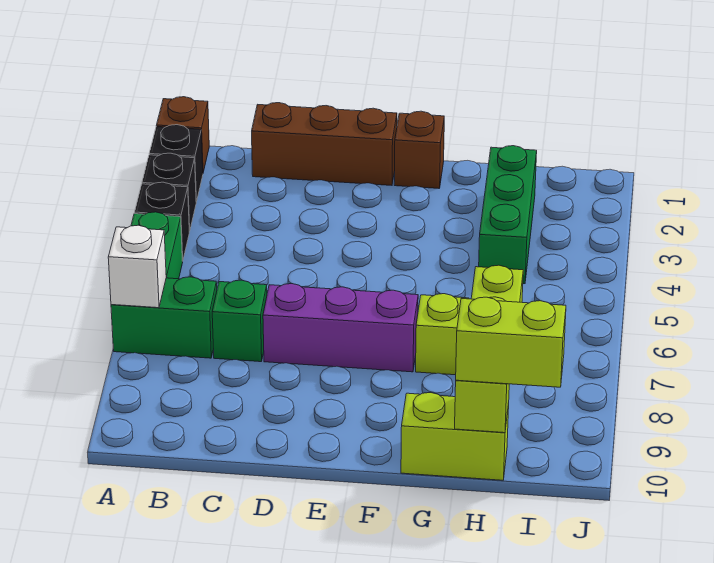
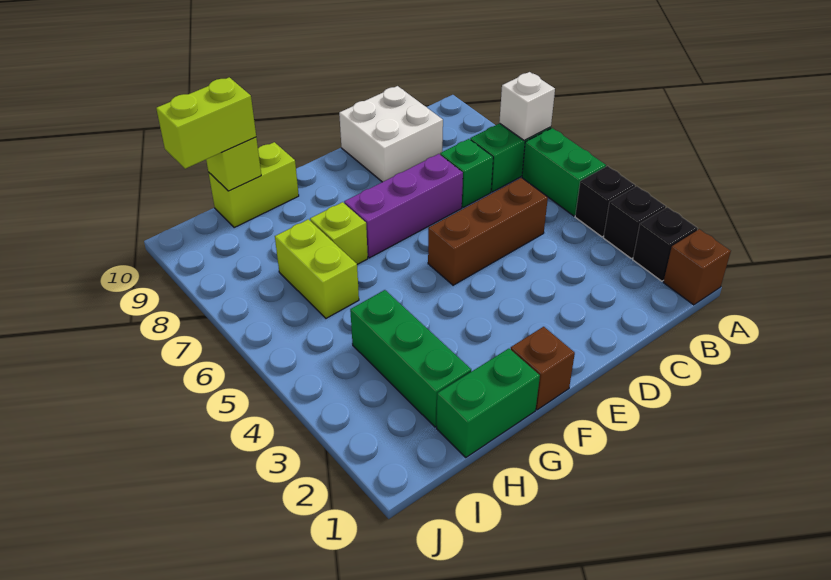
brown brick C1:E1 level 1 -> brown brick C5:E5 level 1
none -> white brick C9:D10 level 1
none -> green brick G1:H1 level 1

